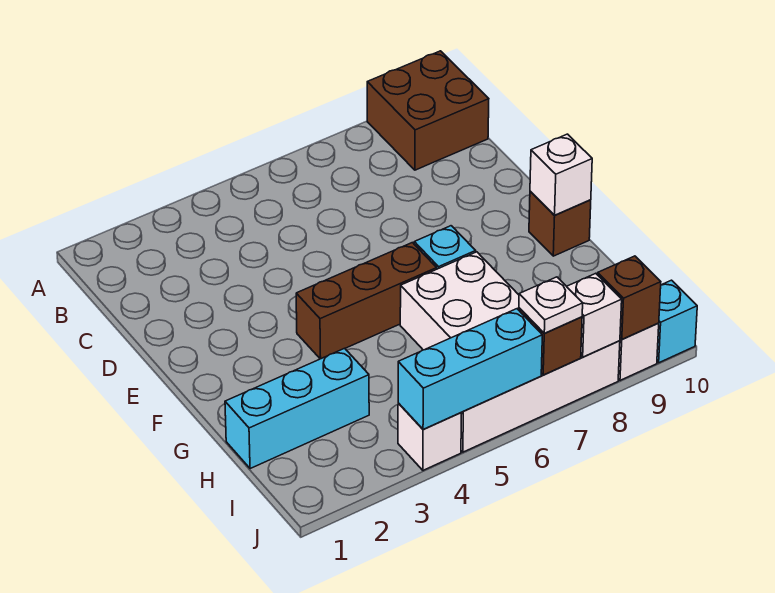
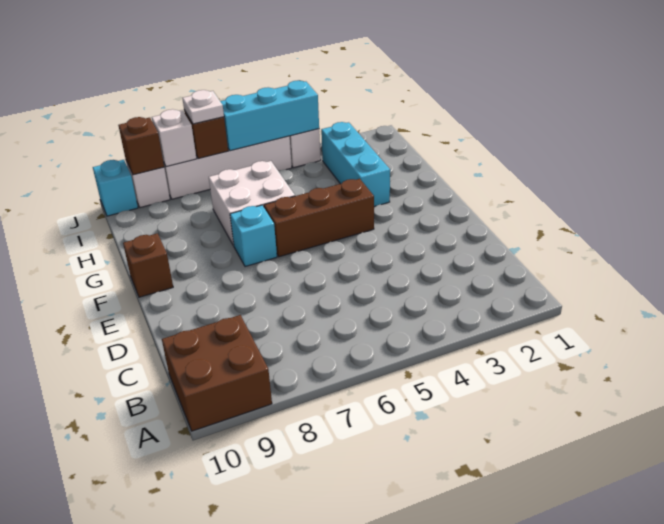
white brick F10 level 2 -> none
cyan brick H1:H3 level 1 -> cyan brick G3:I3 level 1

